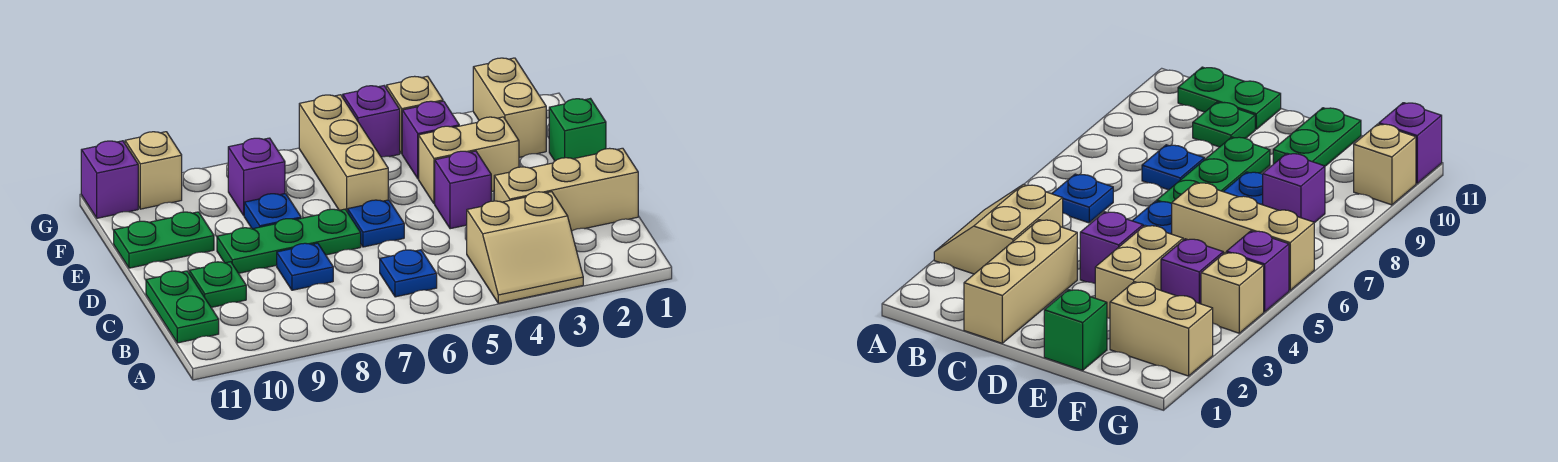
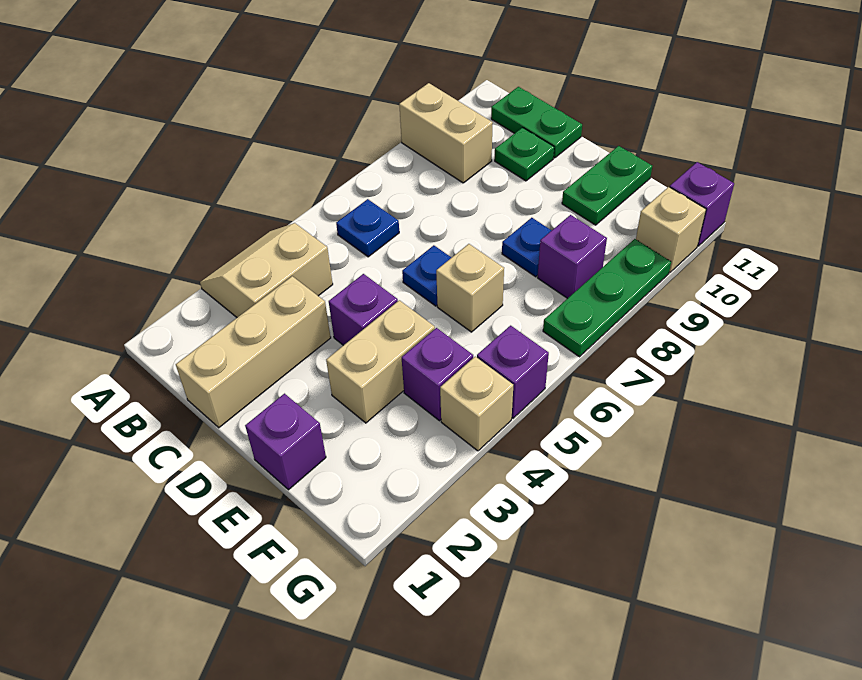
blue plate C8 level 1 -> none
green plate D7:D9 level 1 -> green plate G7:G9 level 1
green brick E1 level 1 -> purple brick E1 level 1
tan brick E6:G6 level 1 -> tan brick E6 level 1
tan brick F2:G2 level 1 -> tan brick A9:B9 level 1

